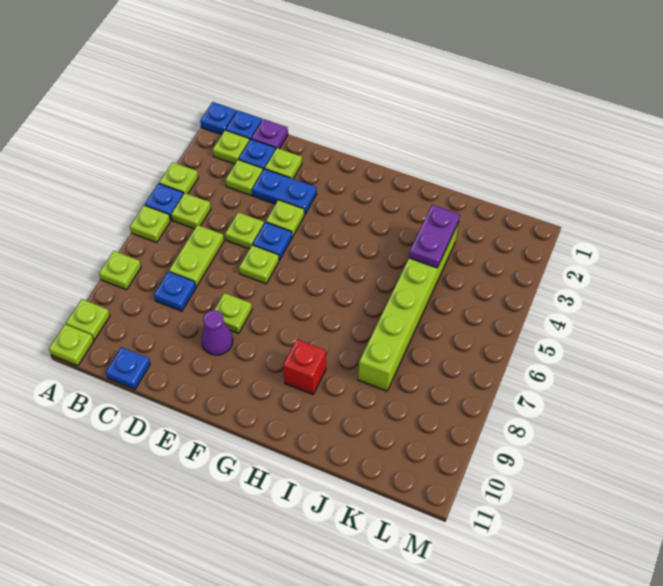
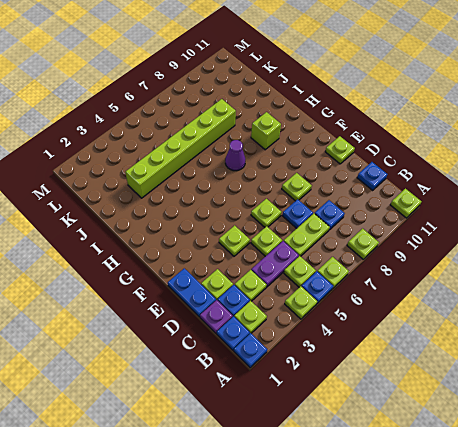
lime plate A10 level 1 -> lime plate E11 level 1
blue plate D3:E3 level 1 -> blue plate D1:E1 level 1
blue plate E5 level 1 -> blue plate D7 level 1
purple cone E9 level 1 -> purple cone H7 level 1
red brick H9 level 1 -> lime brick H9 level 1
purple plate J3:J4 level 2 -> purple plate C4:C5 level 1

